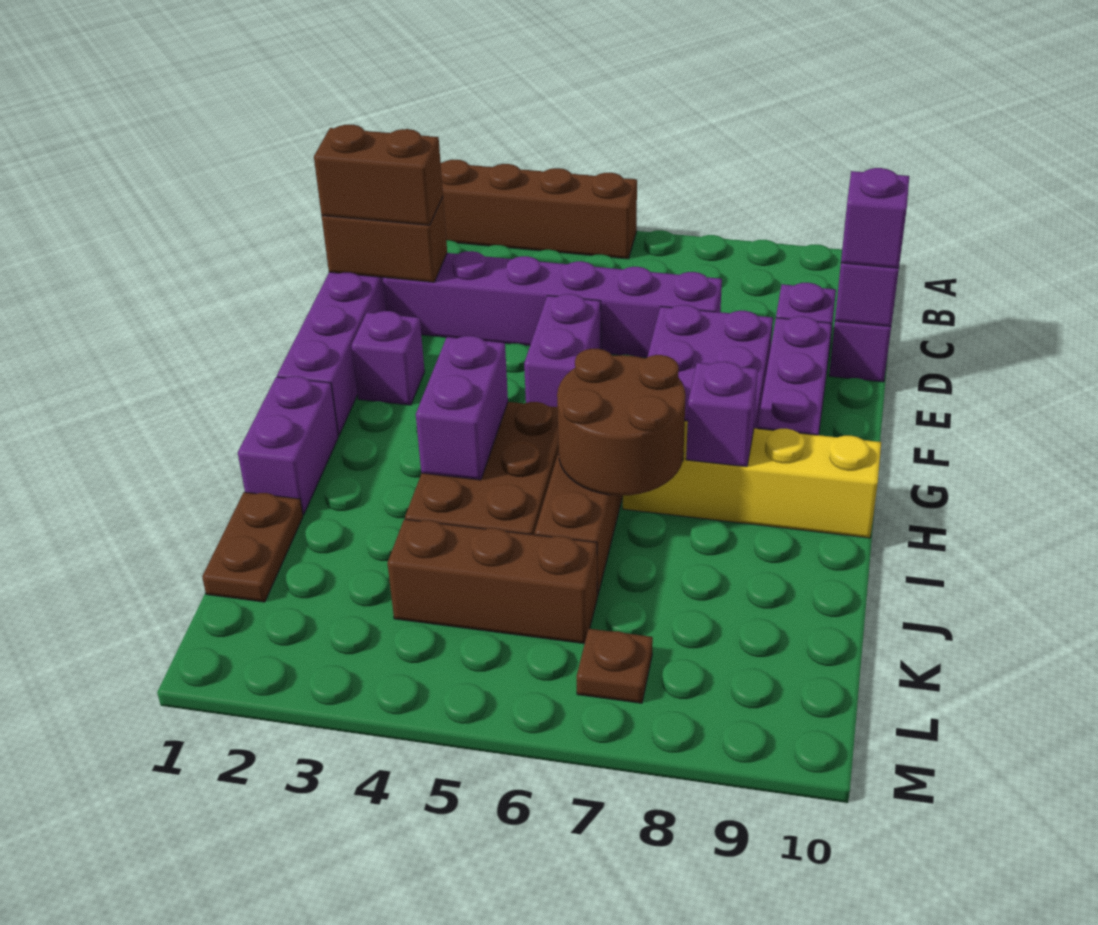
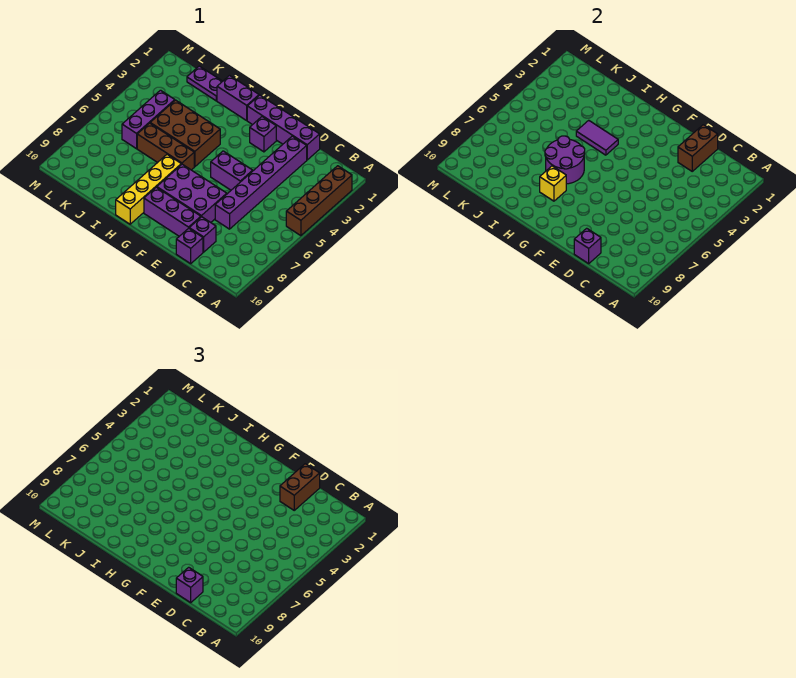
purple brick H4:I4 level 2 -> purple tile H4:I4 level 2
brown round brick H6:I7 level 2 -> purple round brick H6:I7 level 2
purple brick H8 level 2 -> yellow brick H8 level 2
brown plate J1:K1 level 1 -> purple plate J1:K1 level 1
brown brick K4:K6 level 1 -> purple brick K4:K6 level 1
brown plate L7 level 1 -> none

